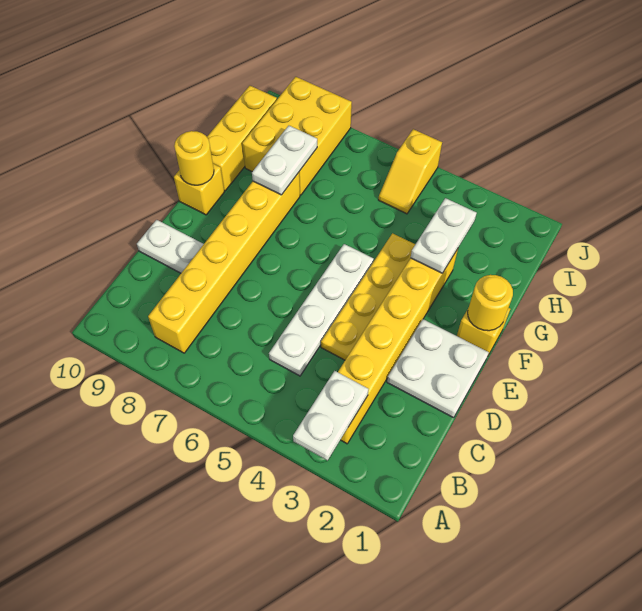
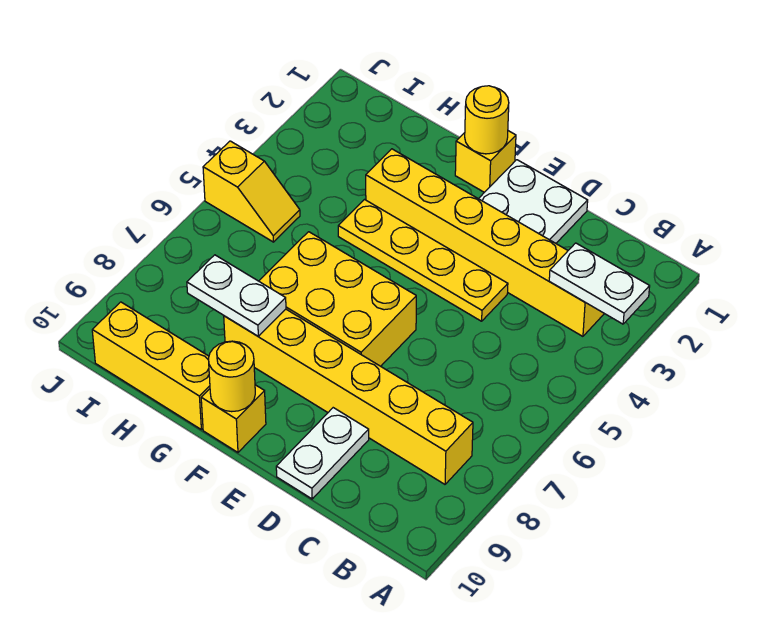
white plate C5:F5 level 1 -> none
white plate G3:H3 level 2 -> none
yellow brick H8:J9 level 1 -> yellow brick E6:G7 level 1

